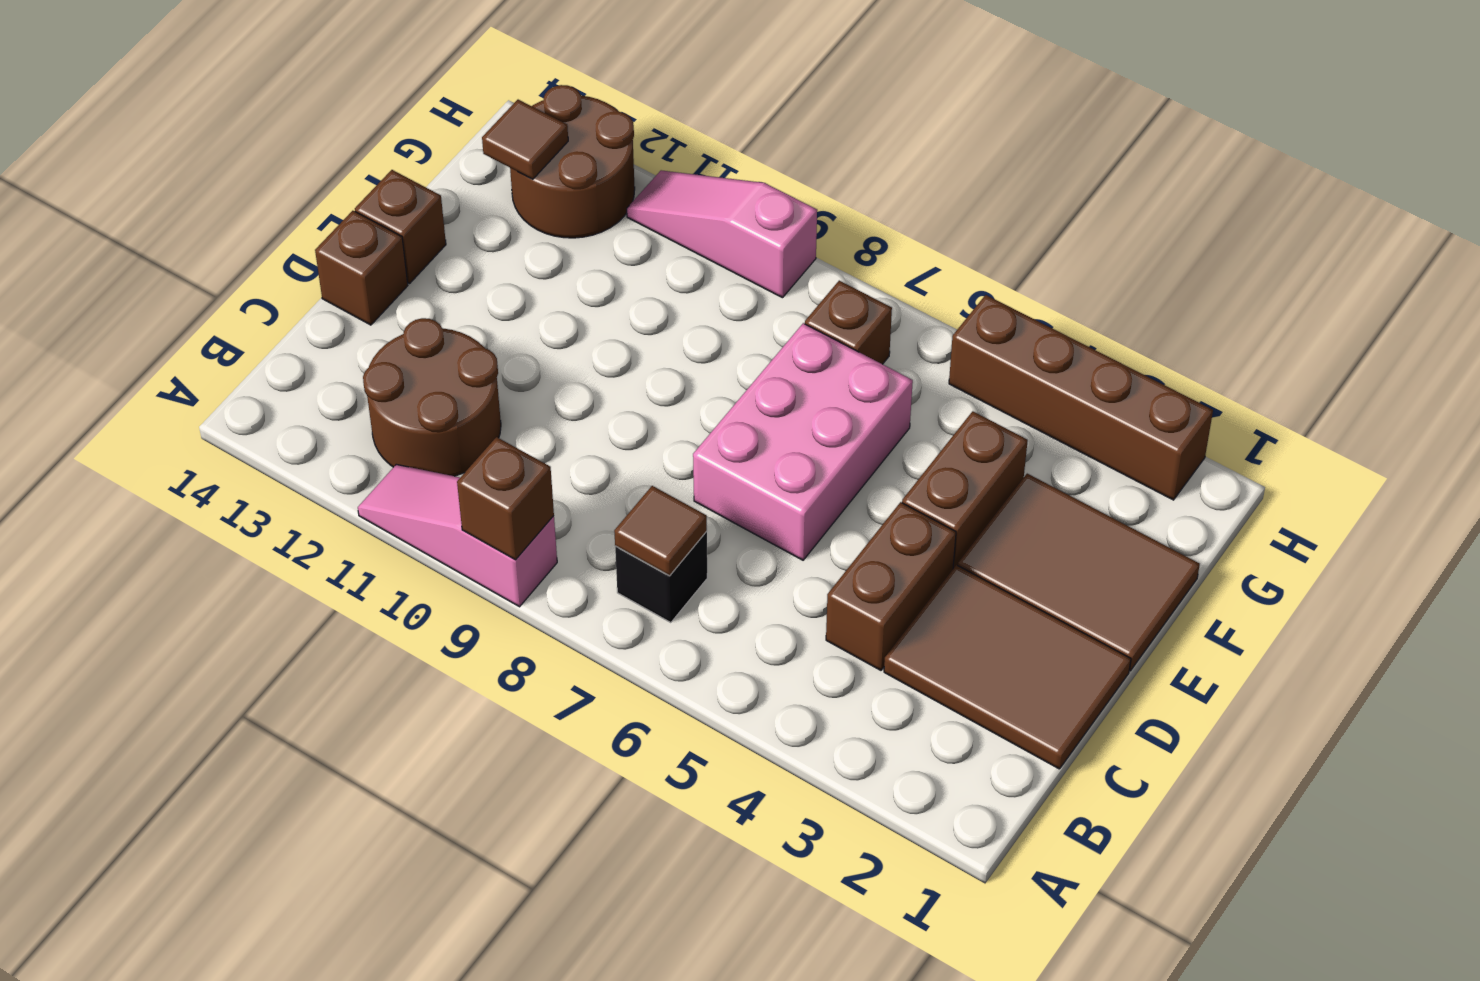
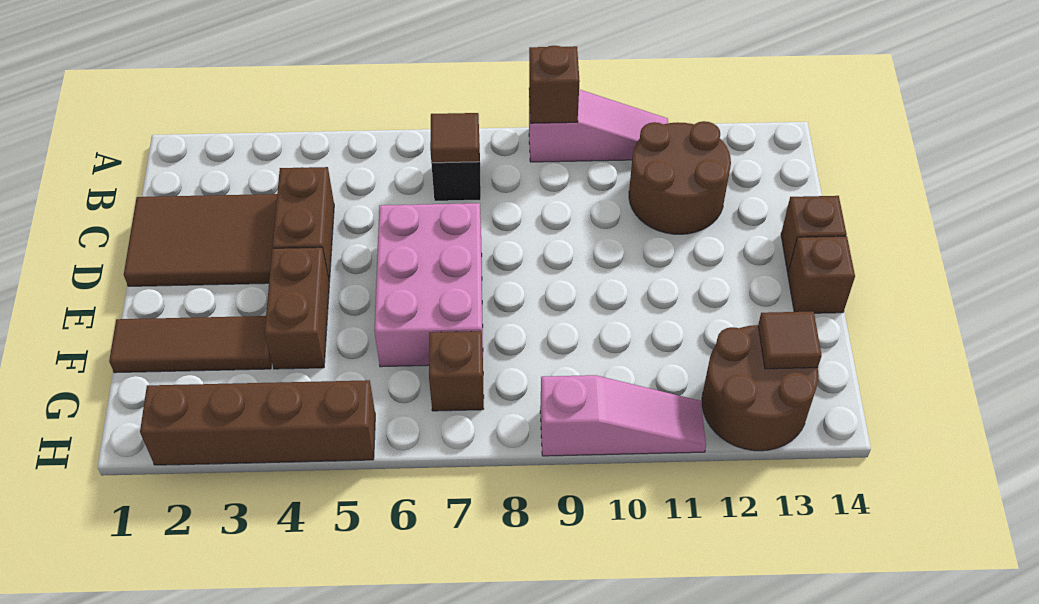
brown tile E1:F3 level 1 -> brown tile F1:F3 level 1

